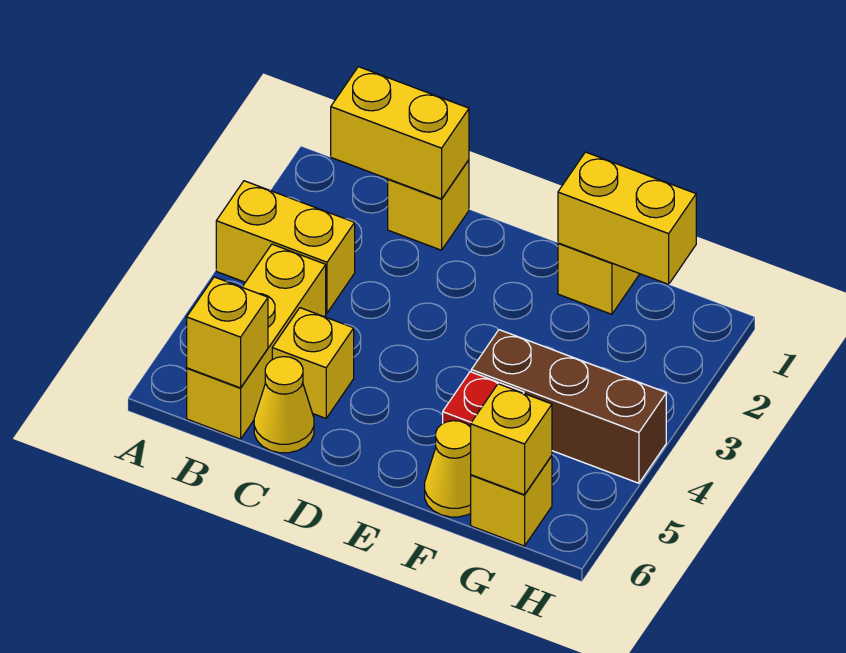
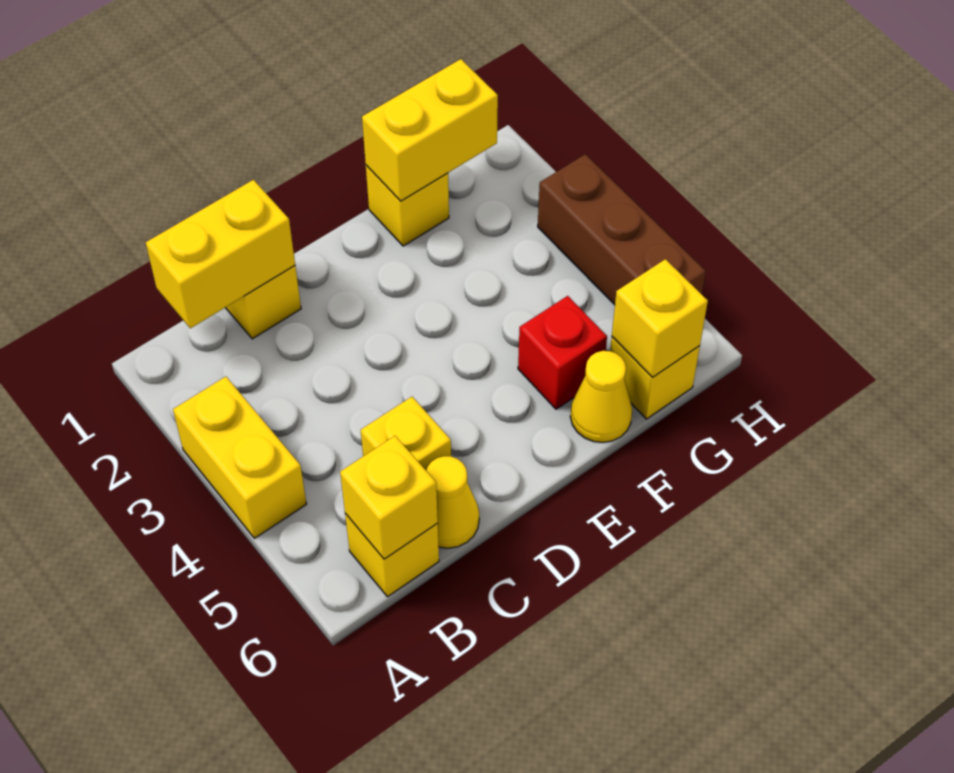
yellow brick A3:B3 level 1 -> yellow brick A3:A4 level 1
yellow brick B4:B6 level 1 -> yellow brick B6 level 1
brown brick F4:H4 level 1 -> brown brick H3:H5 level 1

